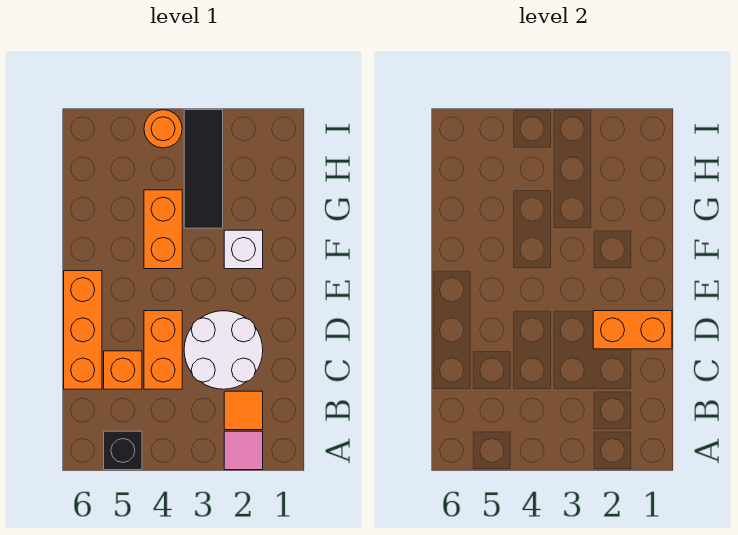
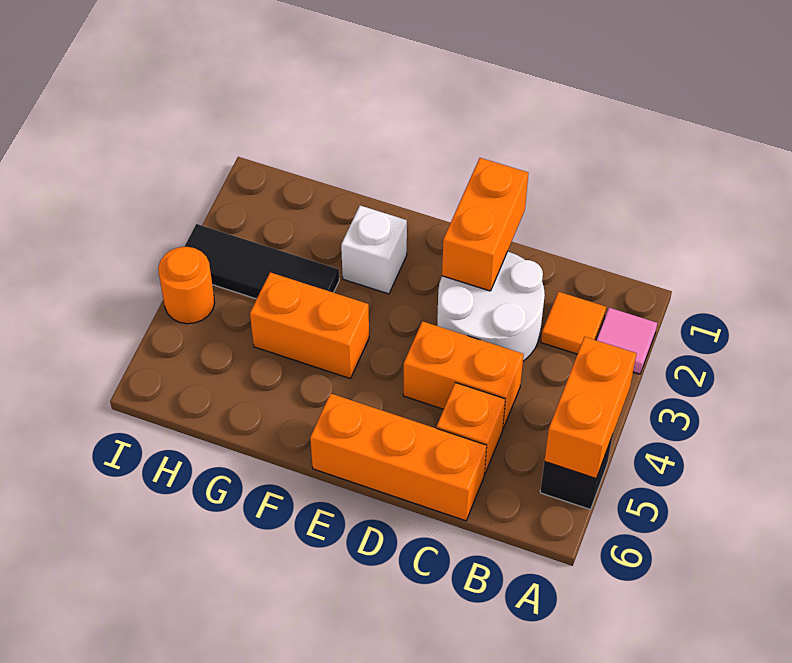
none -> orange brick A4:A5 level 2

